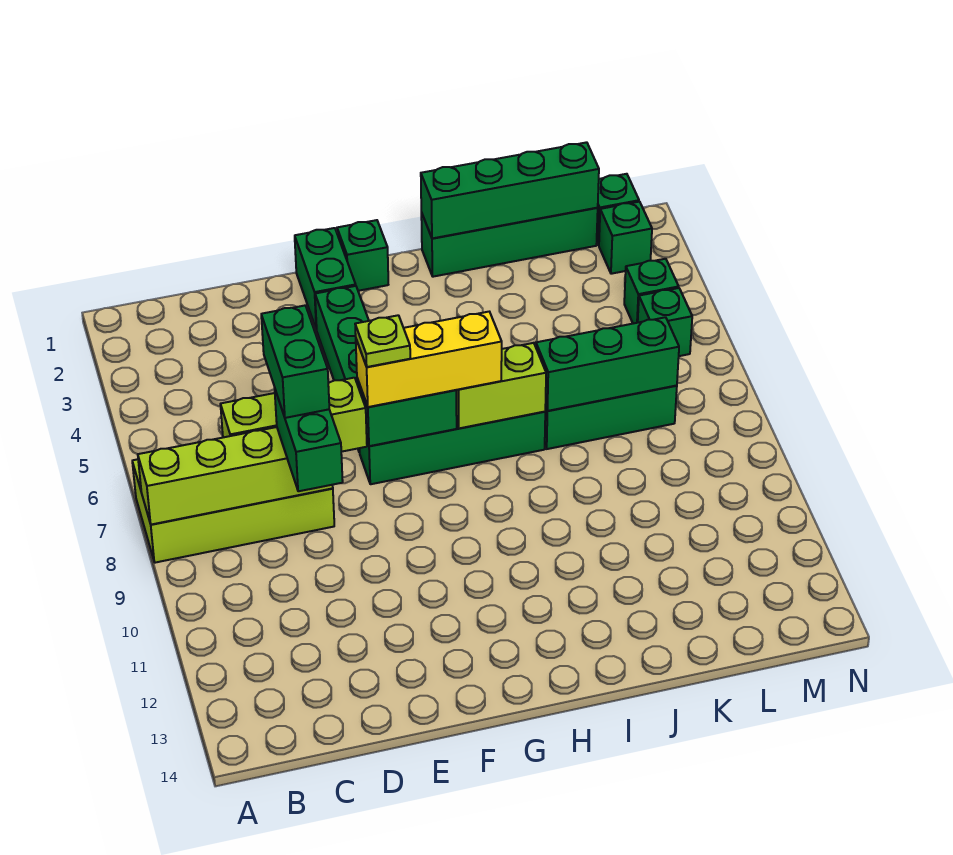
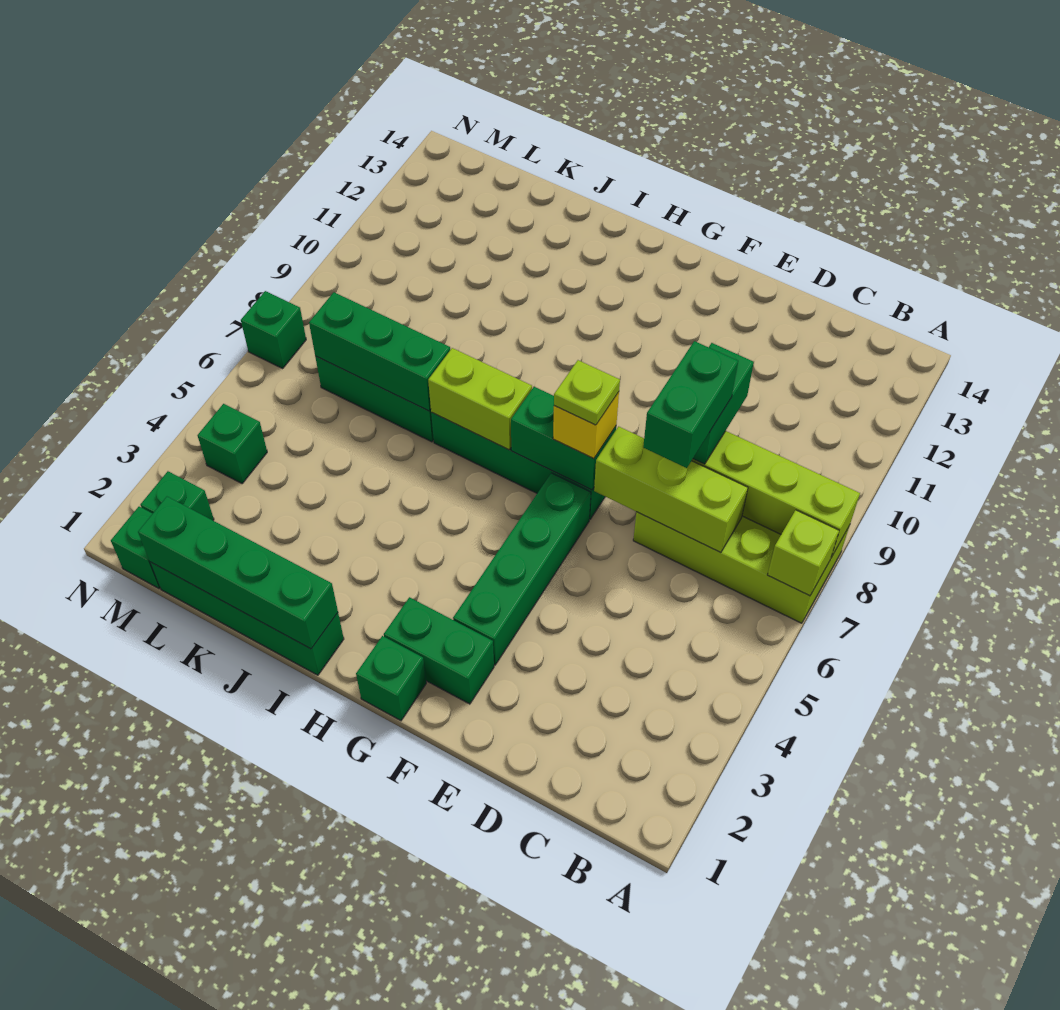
none -> lime brick A7 level 2
green brick F1:F2 level 1 -> green brick F2:G2 level 1
yellow brick F7:H7 level 3 -> yellow brick F7 level 3
green brick M5 level 1 -> green brick N7 level 1

